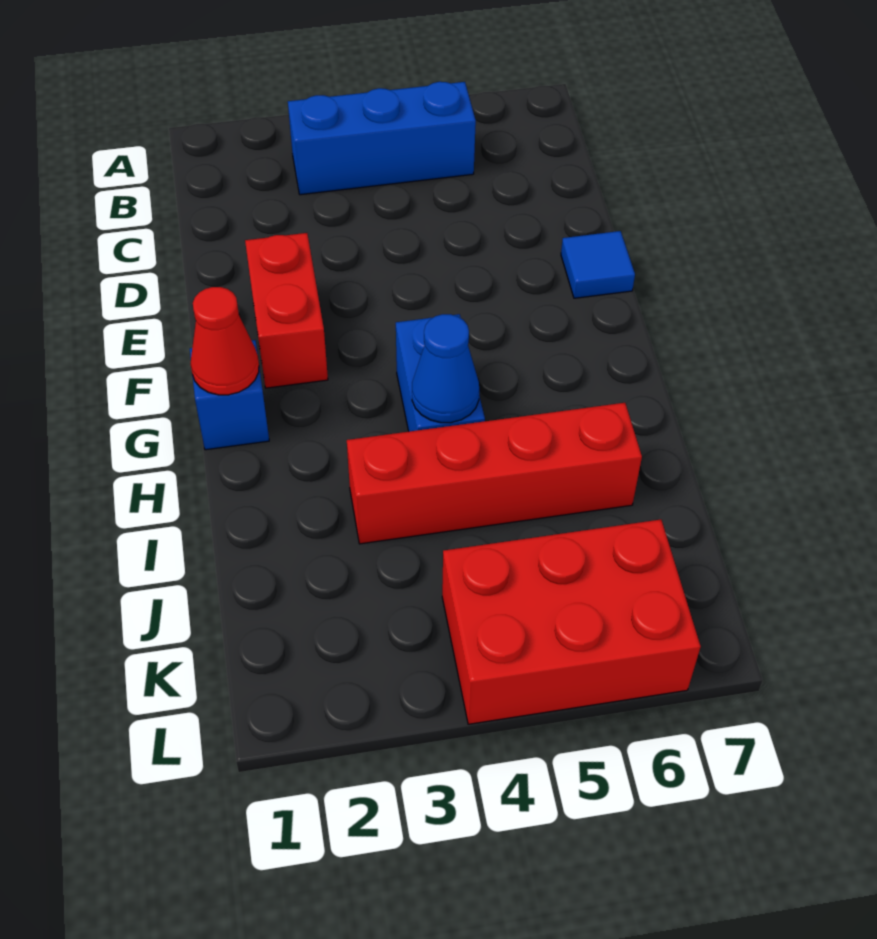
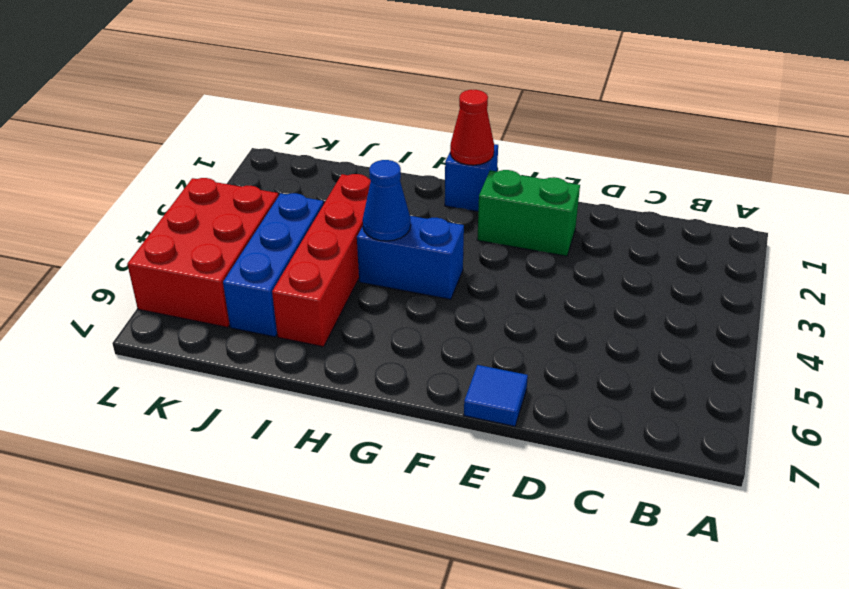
blue brick B3:B5 level 1 -> blue brick J4:J6 level 1
red brick E2:F2 level 1 -> green brick E2:F2 level 1

